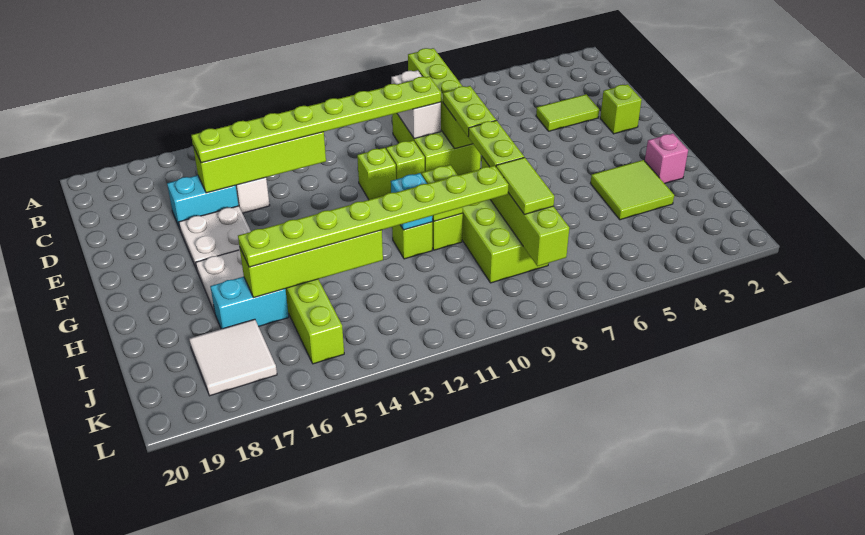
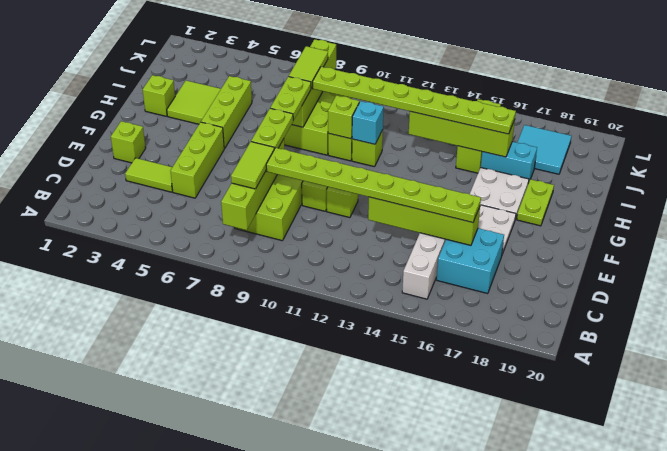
none -> lime tile C8:D8 level 3
white brick C9:D9 level 2 -> none
none -> lime brick D5:F5 level 1
cyan brick D16:D17 level 1 -> cyan brick C16:D17 level 1
none -> lime brick G5:I5 level 1
none -> lime plate G18:H18 level 1
pink brick H2 level 1 -> lime brick H2 level 1
white tile J17:K18 level 1 -> cyan tile J17:K18 level 1

